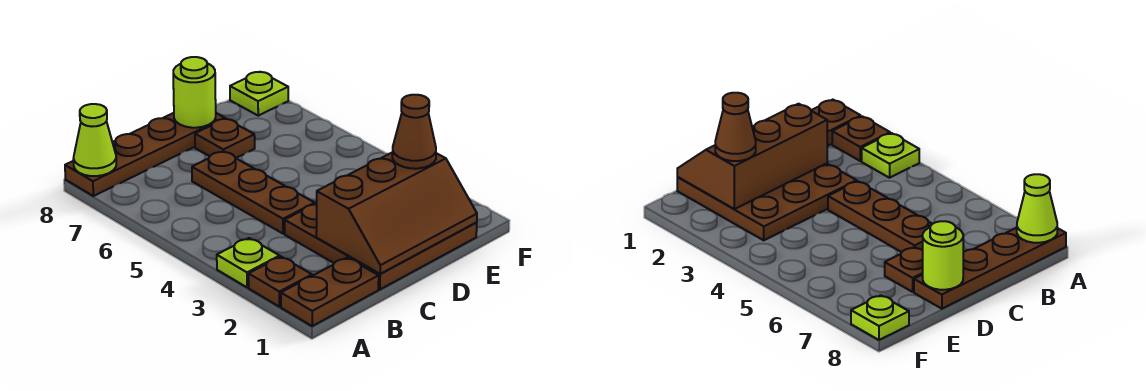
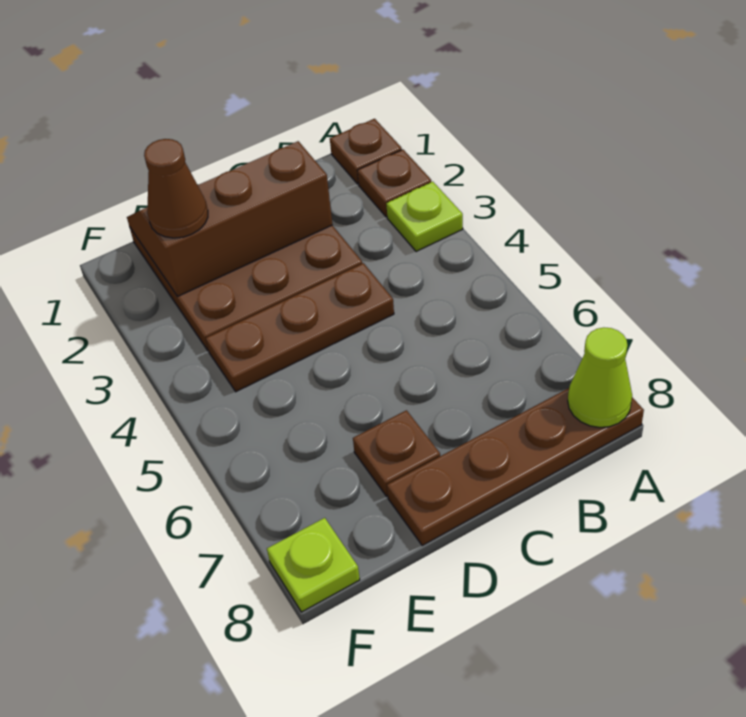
brown plate A1:B1 level 1 -> brown plate A1 level 1
brown plate C4:C6 level 1 -> brown plate C4:E4 level 1
lime round brick D8 level 2 -> none

